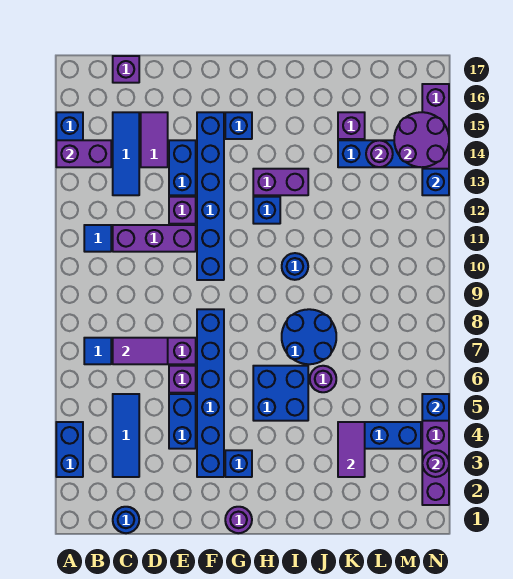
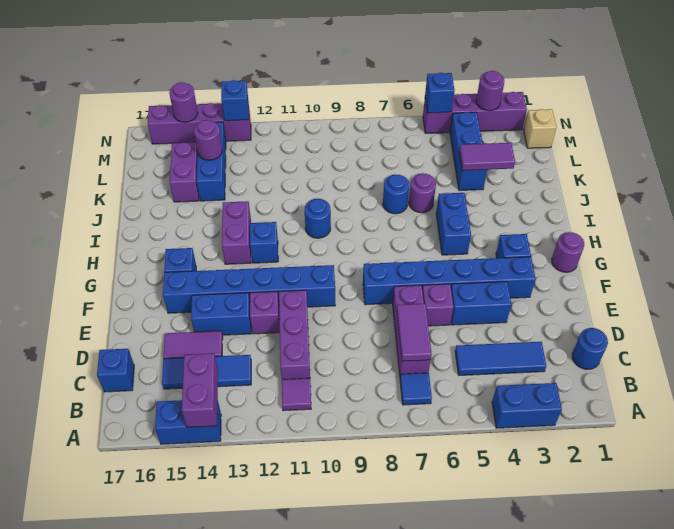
blue tile B11 level 1 -> purple tile B11 level 1
purple brick C17 level 1 -> blue brick C17 level 1
blue brick H5:I6 level 1 -> blue brick H5:I5 level 1
blue round brick I7:J8 level 1 -> blue round brick J7 level 1
purple brick K15 level 1 -> purple brick K15:L15 level 1
none -> tan brick M1 level 1
purple round brick M14:N15 level 2 -> purple round brick N15 level 2

